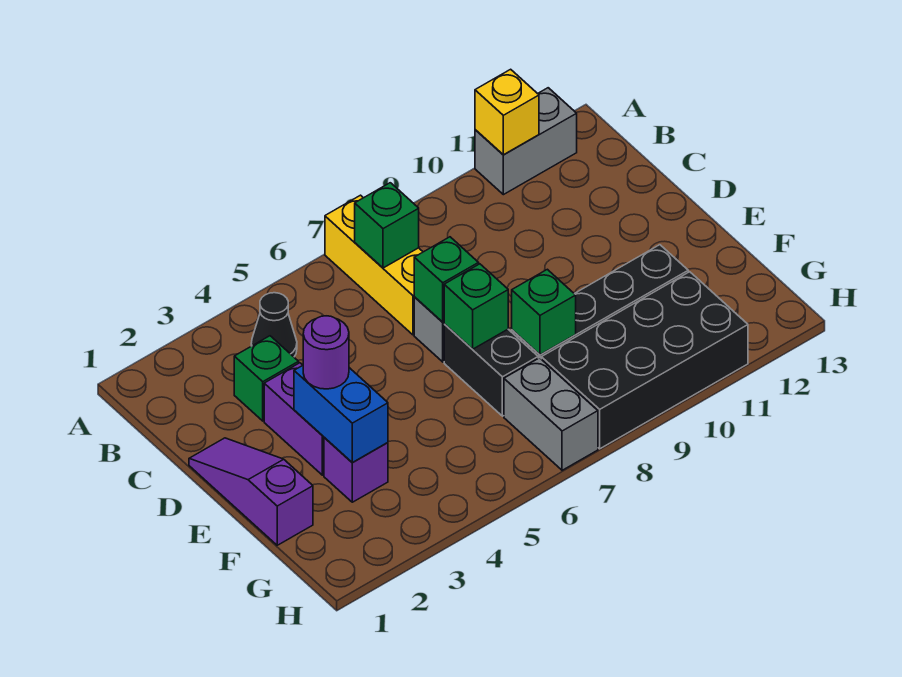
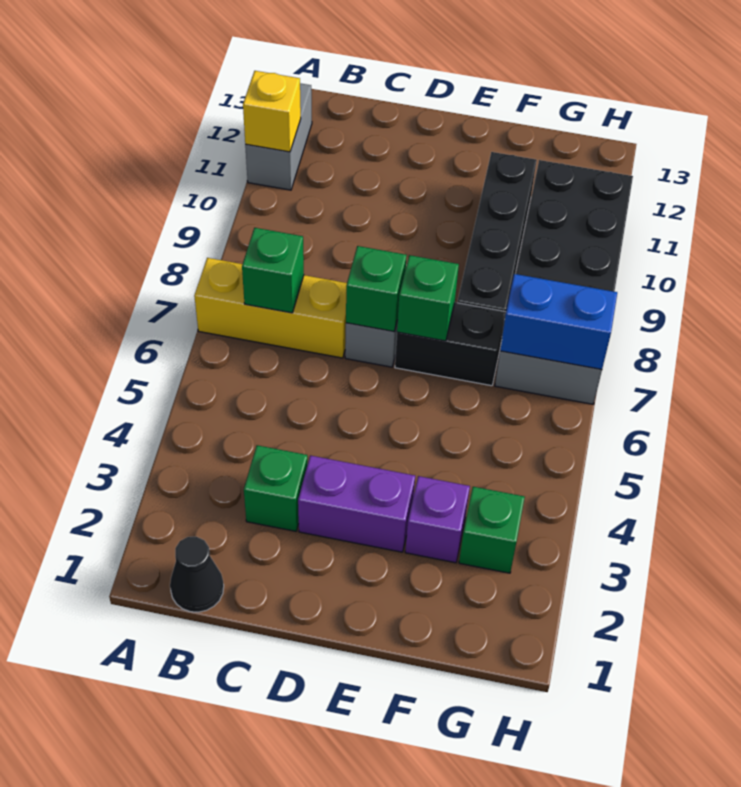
black cone B4 level 1 -> black cone B1 level 1
purple slope D1:F1 level 1 top F -> none
blue brick E3:F3 level 2 -> blue brick G7:H7 level 2
purple round brick E3 level 3 -> none
green brick F8 level 2 -> green brick G3 level 1

